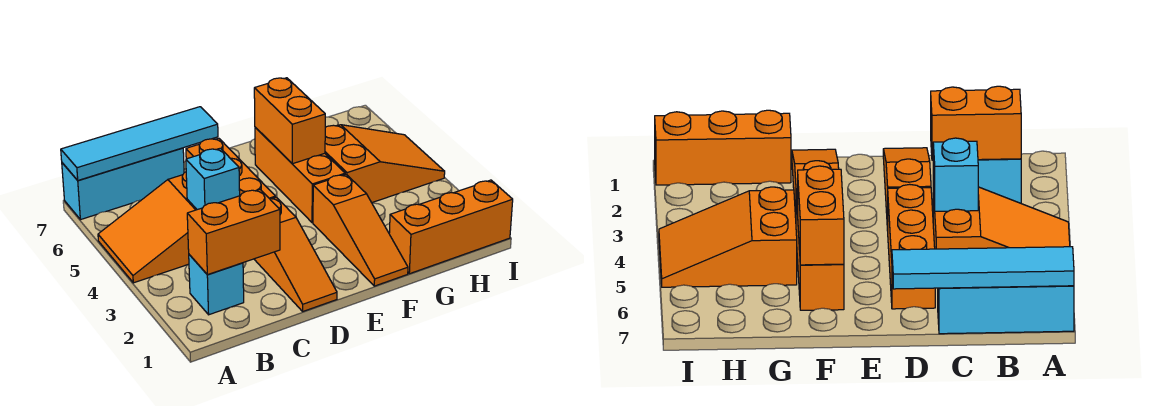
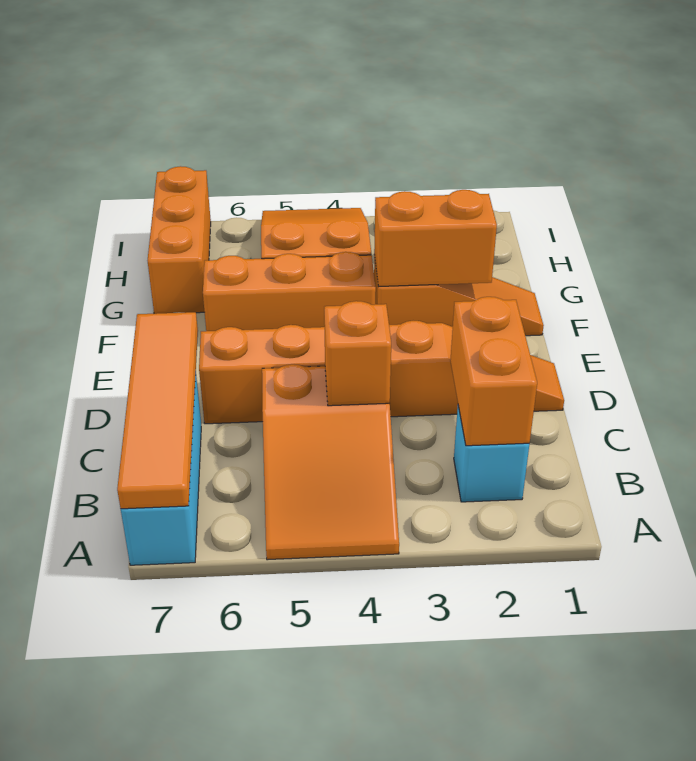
cyan tile A7:D7 level 2 -> orange tile A7:D7 level 2
cyan brick C4 level 2 -> orange brick C4 level 2
orange brick F5:F6 level 2 -> orange brick F2:F3 level 2
orange brick G1:I1 level 1 -> orange brick G7:I7 level 1

